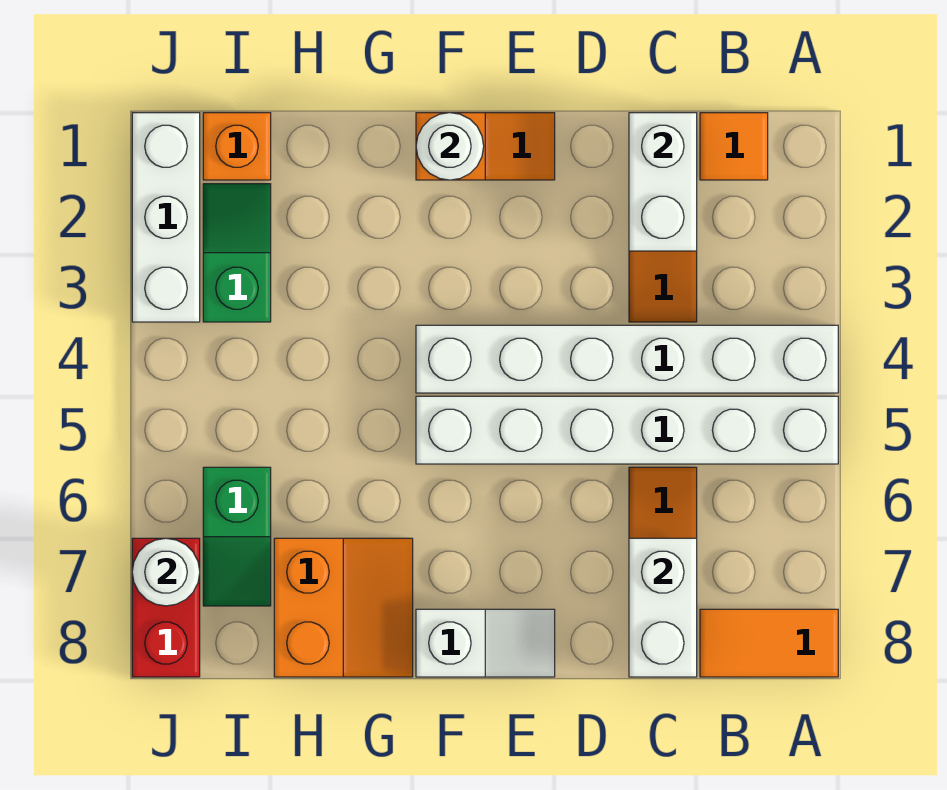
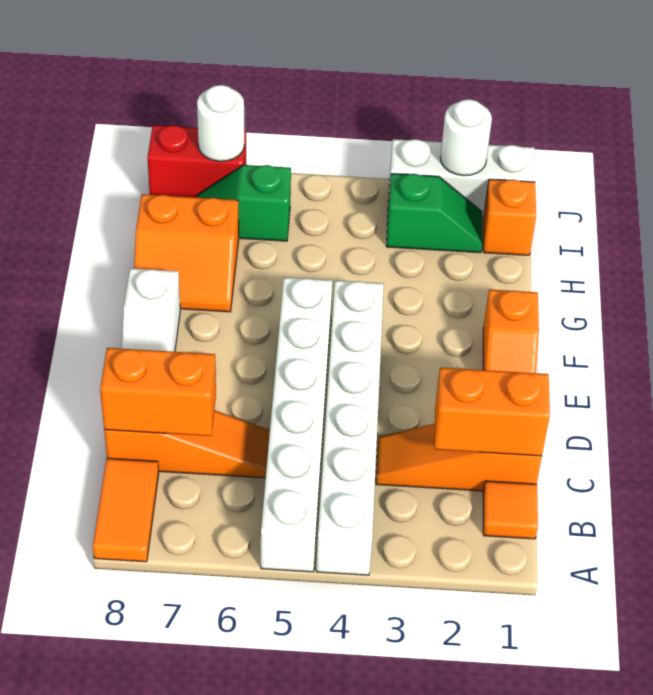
white brick C1:C2 level 2 -> orange brick C1:C2 level 2
white brick C7:C8 level 2 -> orange brick C7:C8 level 2
white round brick F1 level 2 -> white round brick J2 level 2

